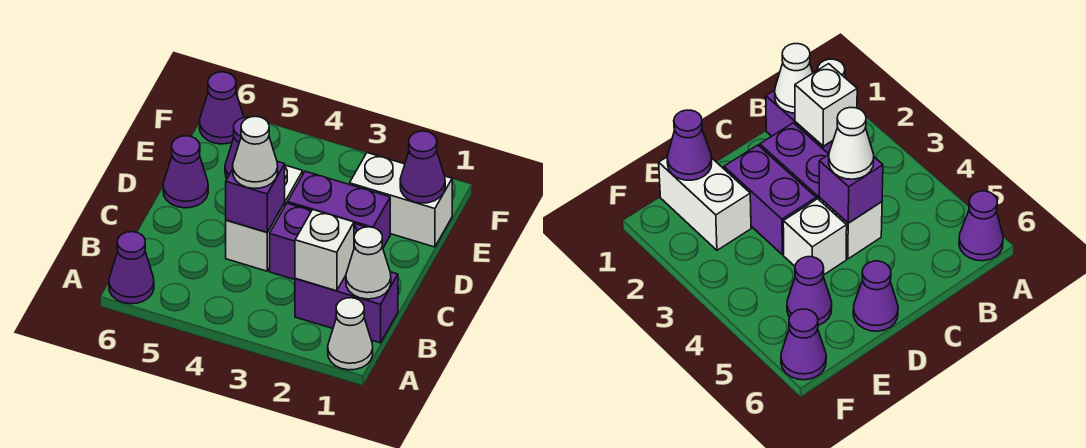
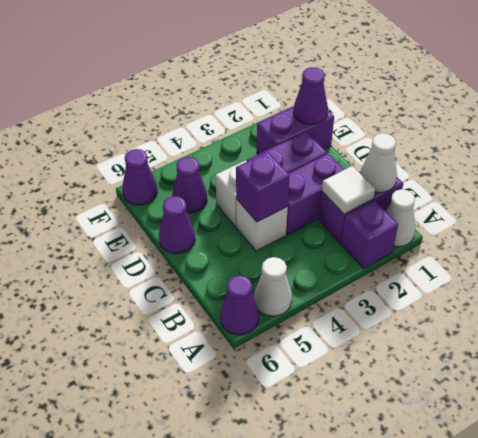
none -> purple brick A2 level 1
white brick B2 level 2 -> white tile B2 level 2
white cone C4 level 3 -> white cone A5 level 1
white brick E1:E2 level 1 -> purple brick E1:E2 level 1

